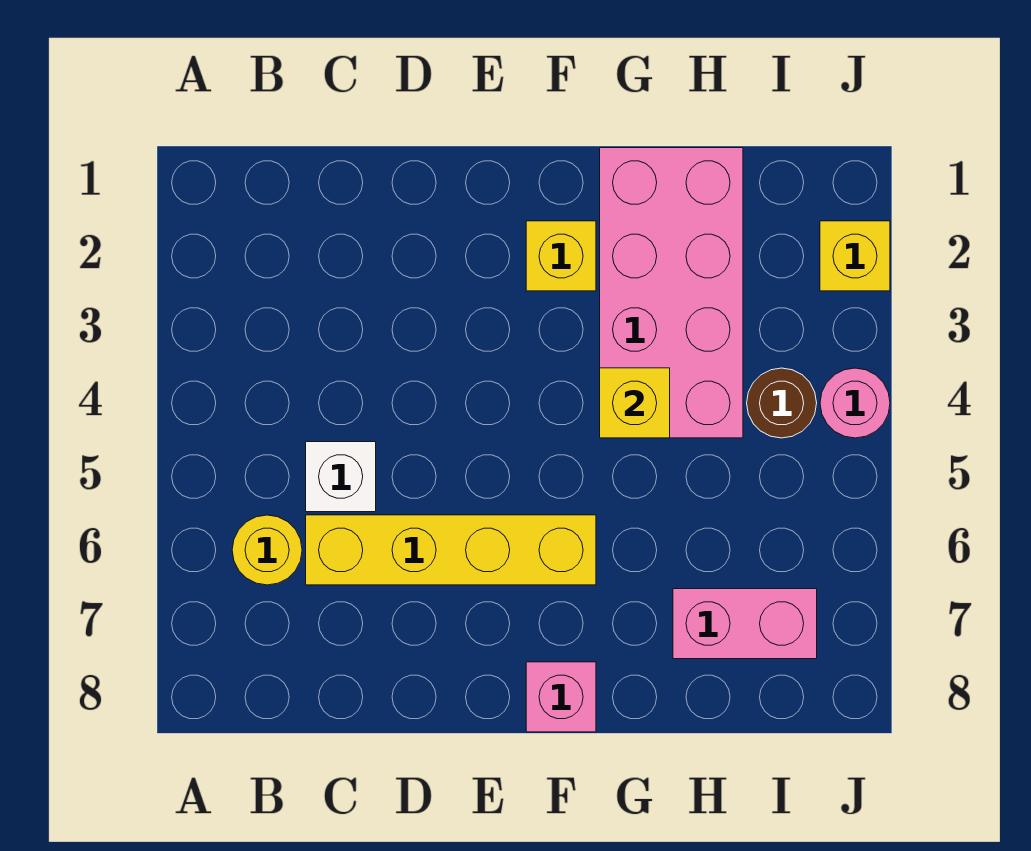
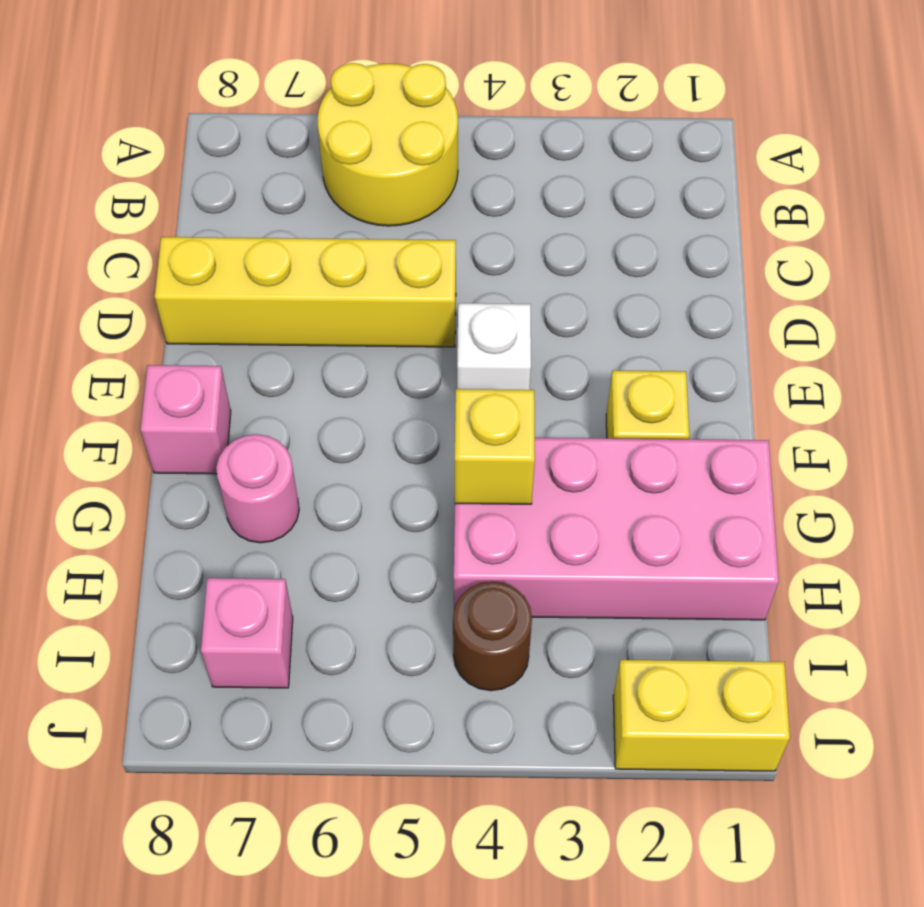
yellow round brick B6 level 1 -> yellow round brick A5:B6 level 1
white brick C5 level 1 -> white brick E4 level 1
yellow brick C6:F6 level 1 -> yellow brick D5:D8 level 1
pink brick H7:I7 level 1 -> pink brick I7 level 1
yellow brick J2 level 1 -> yellow brick J1:J2 level 1
pink round brick J4 level 1 -> pink round brick G7 level 1

